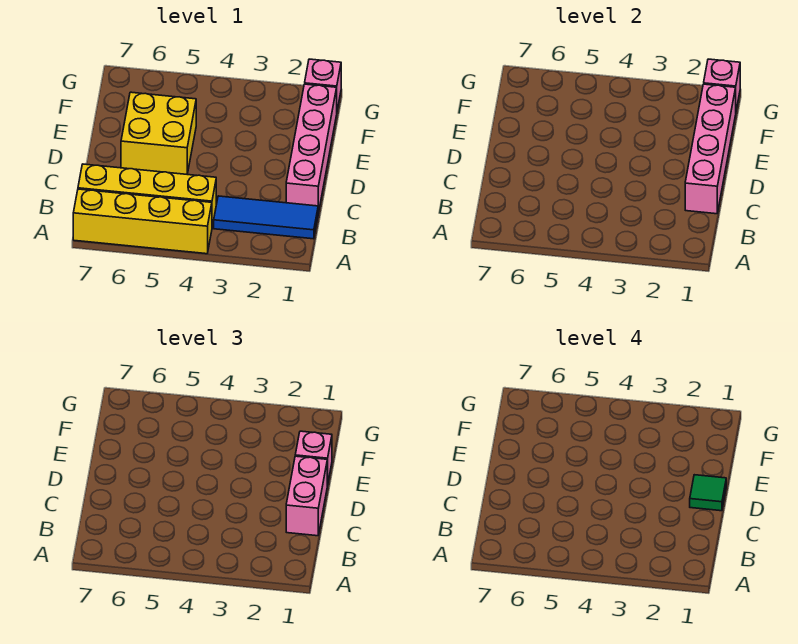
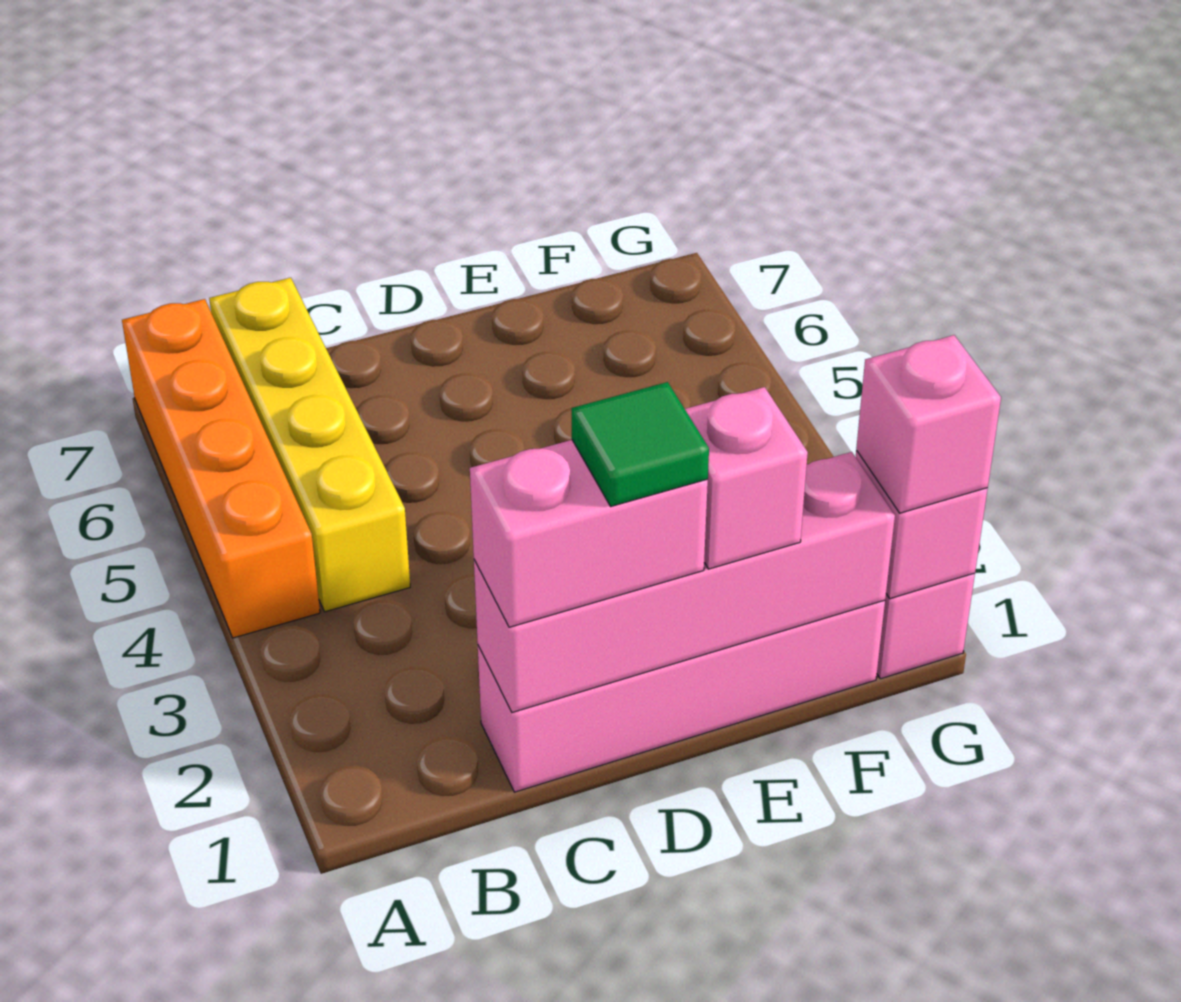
yellow brick A4:A7 level 1 -> orange brick A4:A7 level 1
blue tile B1:B3 level 1 -> none
yellow brick D5:E6 level 1 -> none
none -> pink brick G1 level 3

